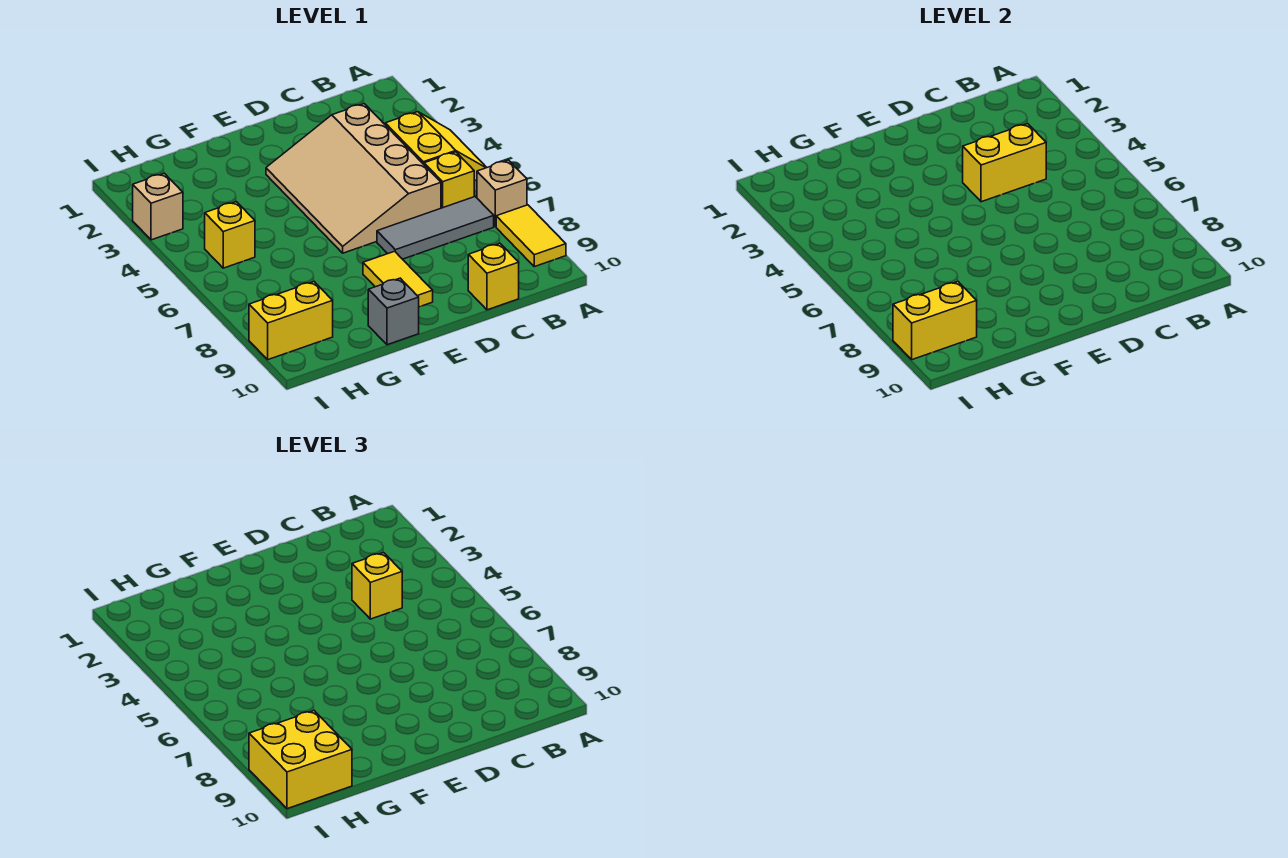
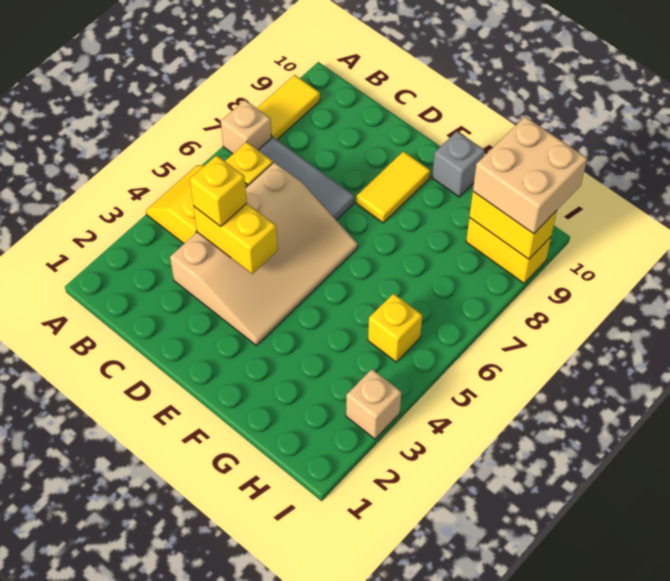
yellow brick C10 level 1 -> none
yellow brick H9:I10 level 3 -> tan brick H9:I10 level 3

